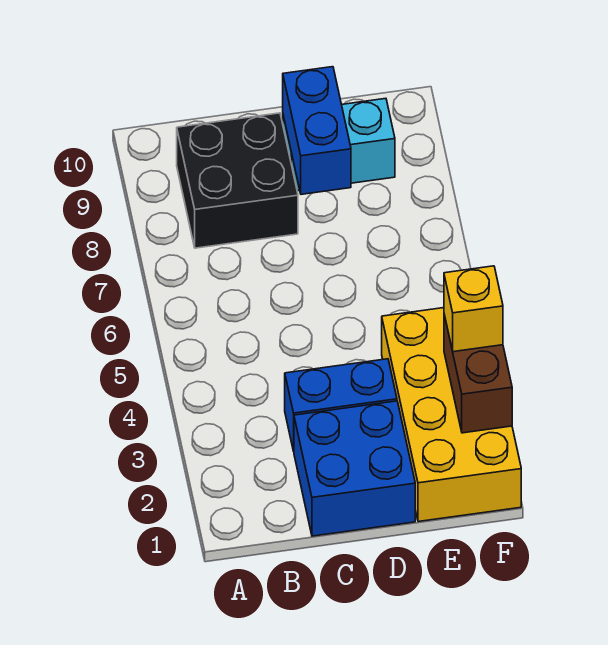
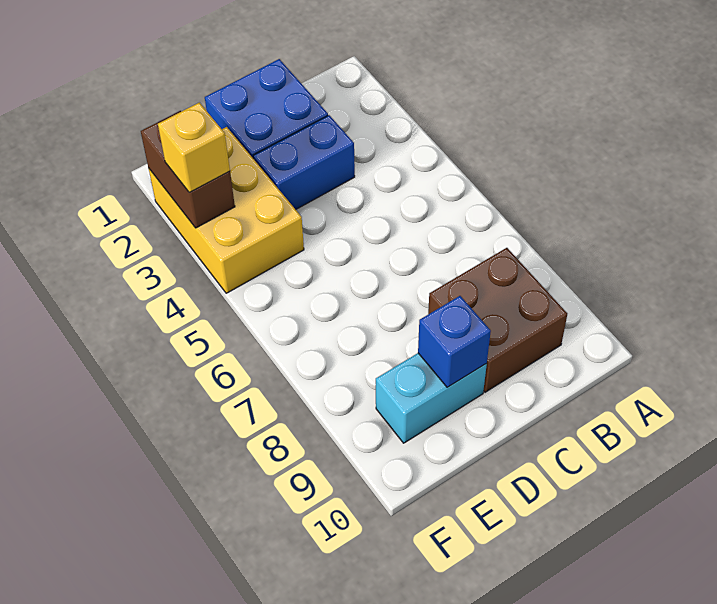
black brick B8:C9 level 1 -> brown brick B8:C9 level 1
blue brick D8:D9 level 2 -> blue brick D9 level 2
yellow brick E1:F4 level 1 -> yellow brick E2:F4 level 1

